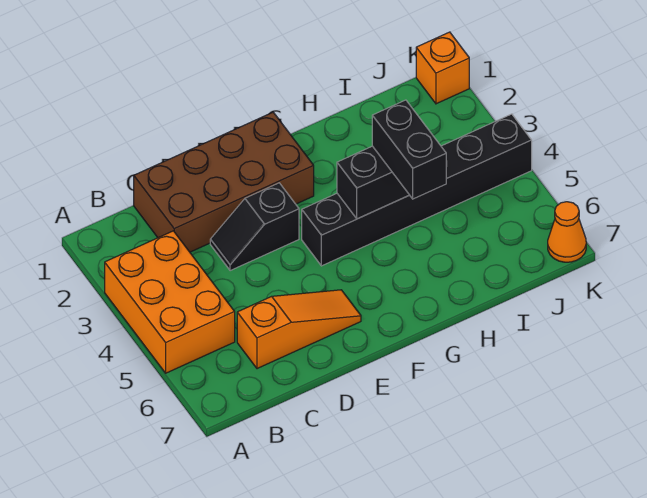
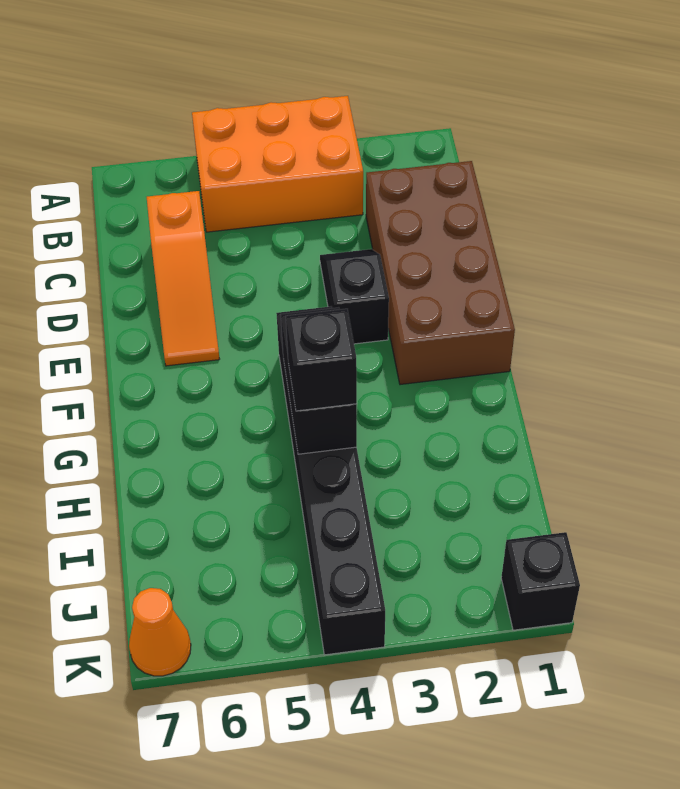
black brick H4:H5 level 3 -> black brick H4 level 3
orange brick K1 level 1 -> black brick K1 level 1

